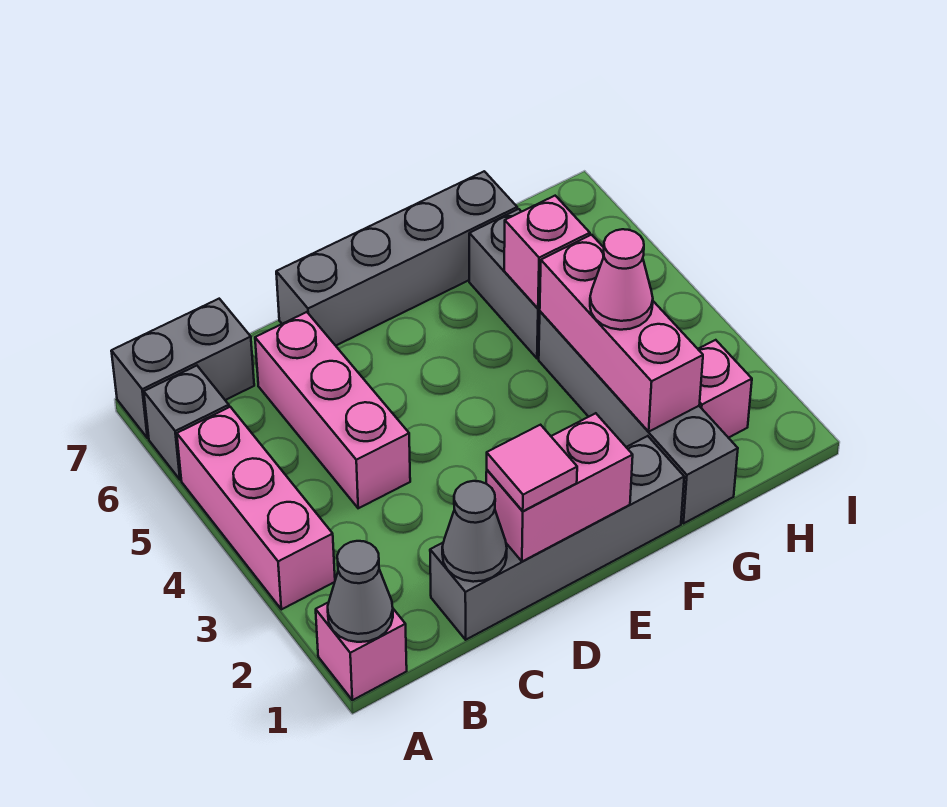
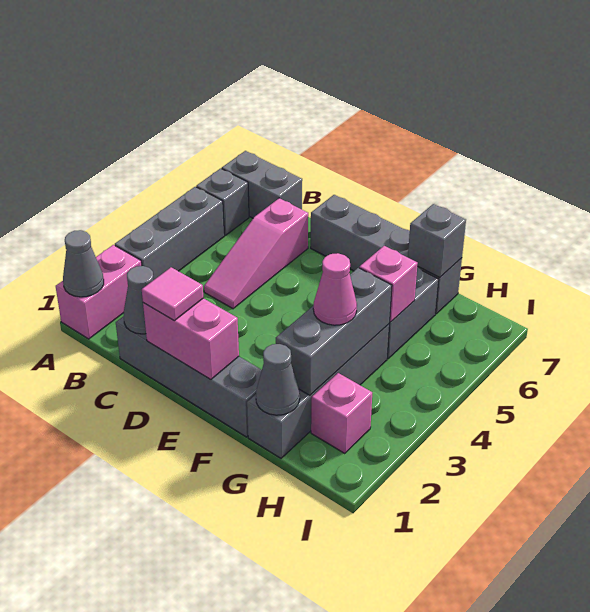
pink brick A1 level 1 -> pink brick A1:A2 level 1
pink brick A3:A5 level 1 -> grey brick A3:A5 level 1
pink brick C4:C6 level 1 -> pink slope C4:C6 level 1 top 6
none -> grey cone G1 level 2
pink brick G2:G4 level 2 -> grey brick G2:G4 level 2
none -> grey brick G7 level 2

